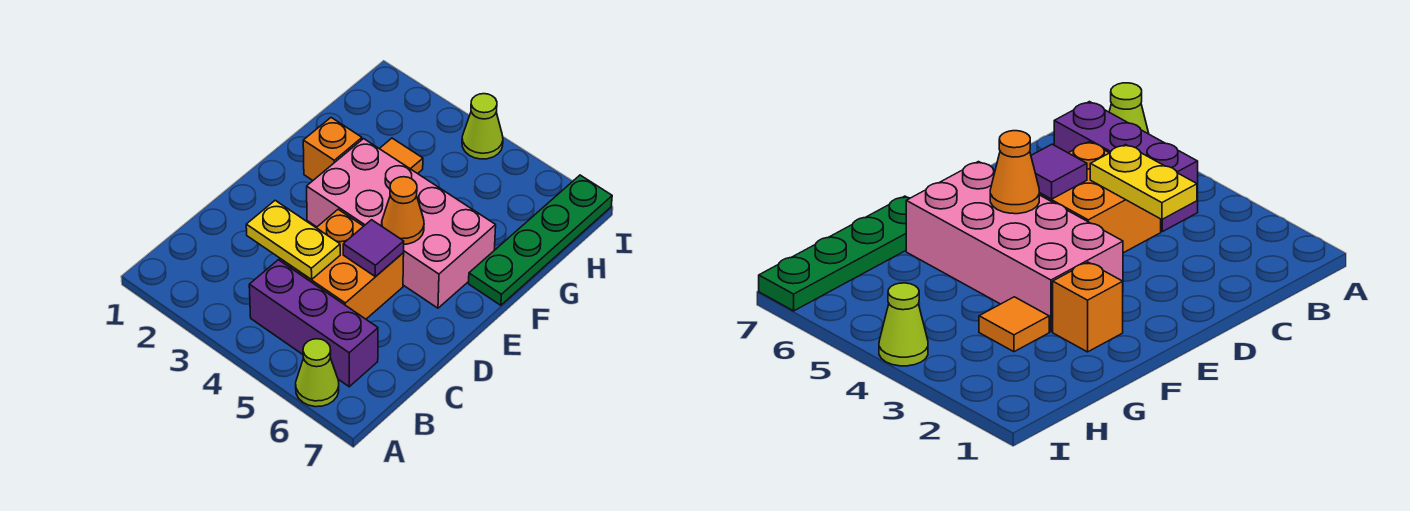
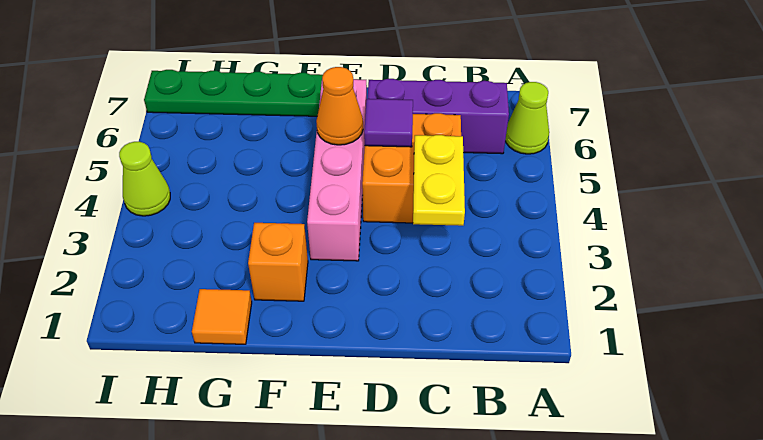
purple brick B4:B6 level 1 -> purple brick B6:D6 level 1
pink brick E3:F6 level 1 -> pink brick E3:E6 level 1
orange tile G3 level 1 -> orange tile G1 level 1

